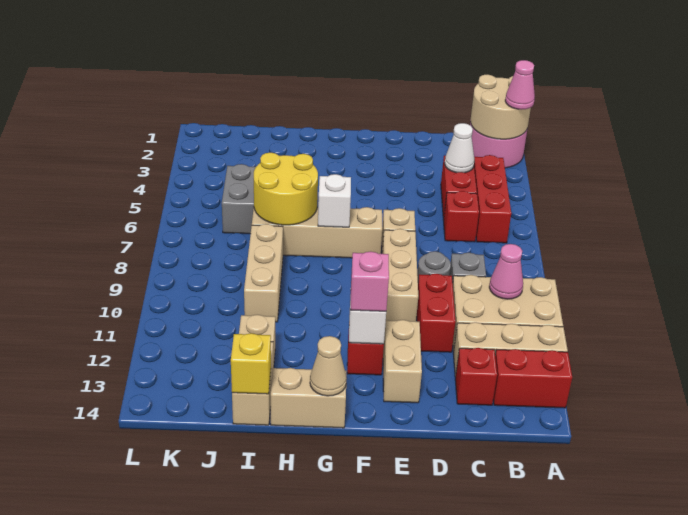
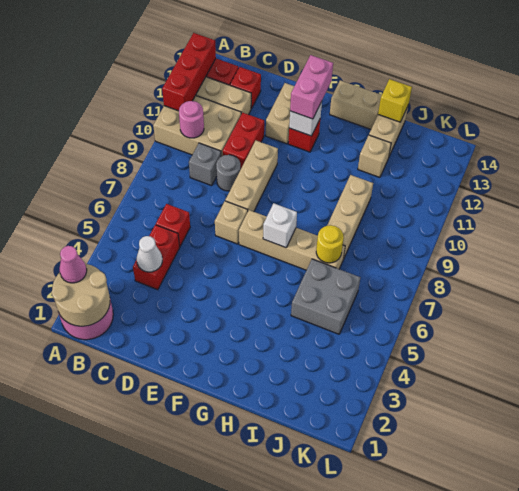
red brick B4:B6 level 1 -> red brick A11:A13 level 2
pink cone B10 level 2 -> pink round brick B10 level 2
pink brick F12 level 3 -> pink brick F12:F13 level 3
tan cone G14 level 2 -> none
yellow round brick H6:I7 level 2 -> yellow round brick I7 level 2

